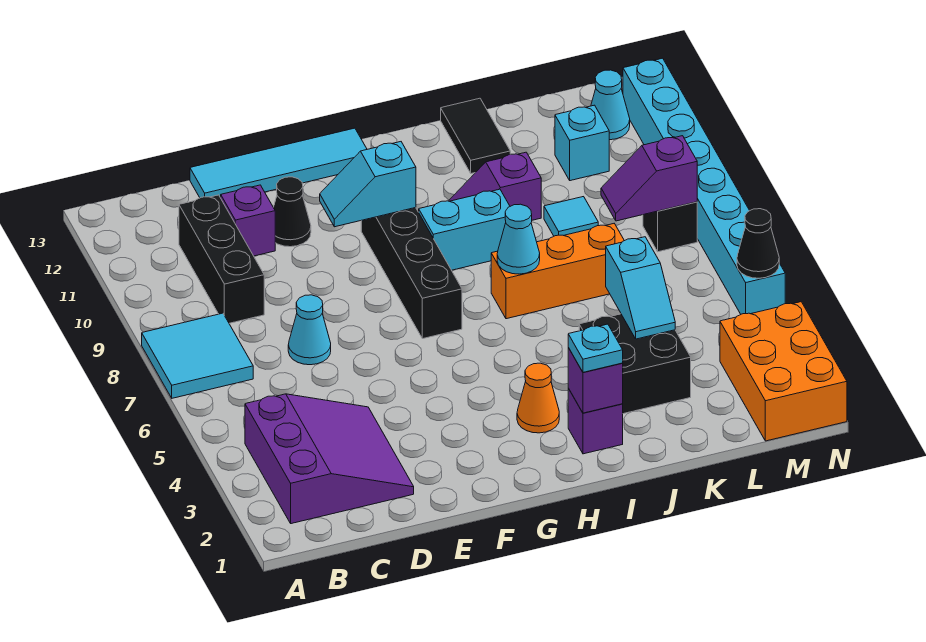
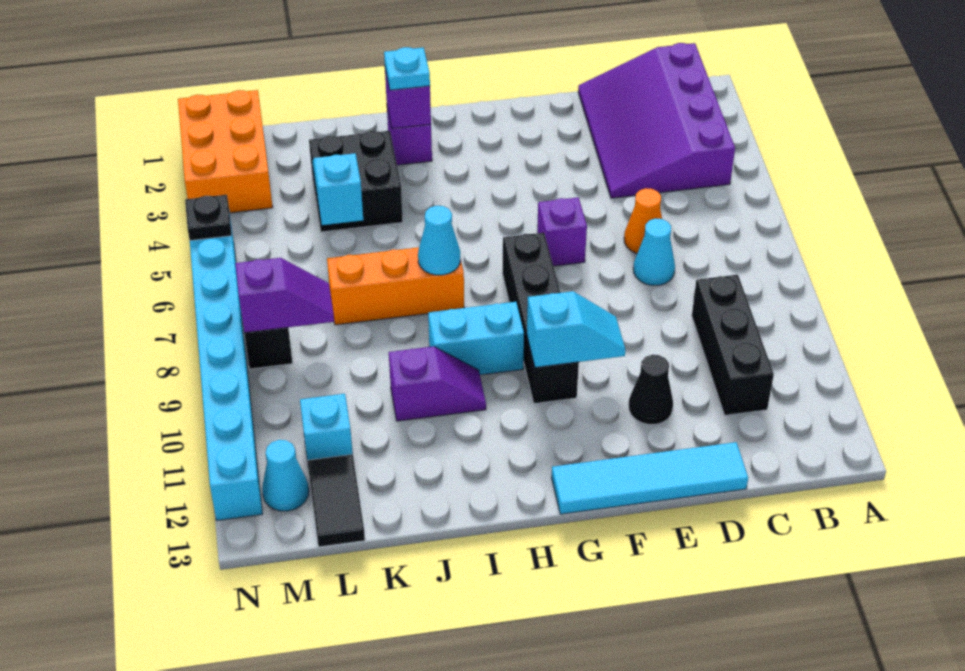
cyan tile A7:B8 level 1 -> none
purple slope B2:D4 level 1 top B -> purple slope B1:D4 level 1 top B
purple brick D11 level 1 -> purple brick F6 level 1
orange cone H3 level 1 -> orange cone D6 level 1
black tile J12:J13 level 1 -> black tile L12:L13 level 1
cyan tile K9 level 1 -> none
black cone N5 level 2 -> black plate N5 level 2

